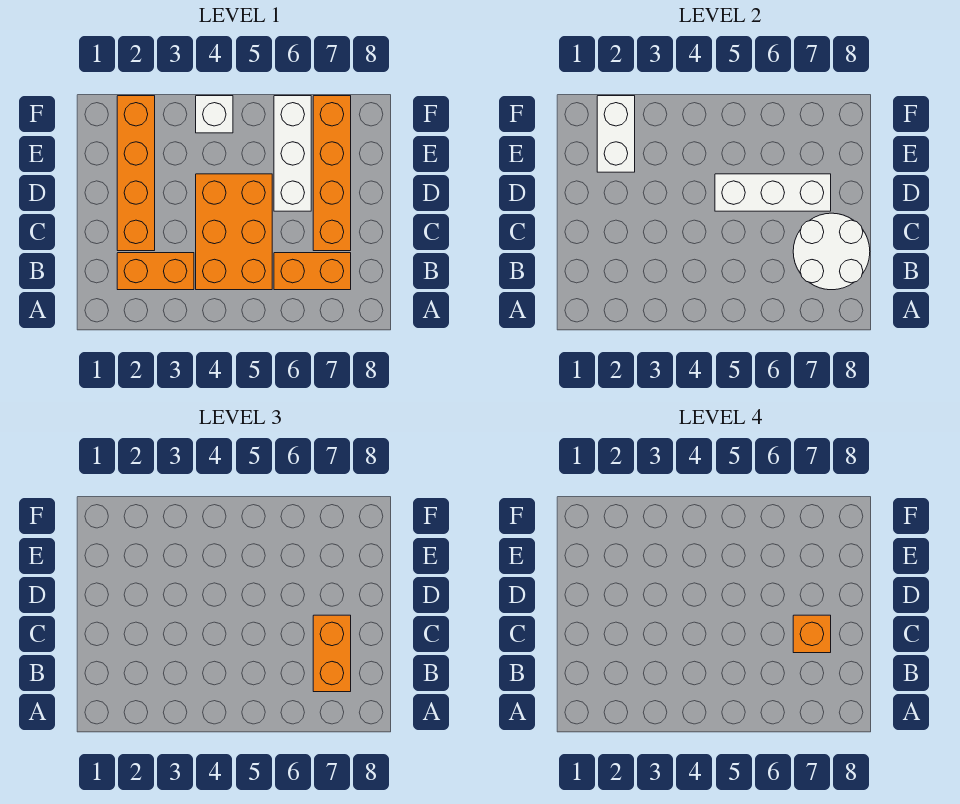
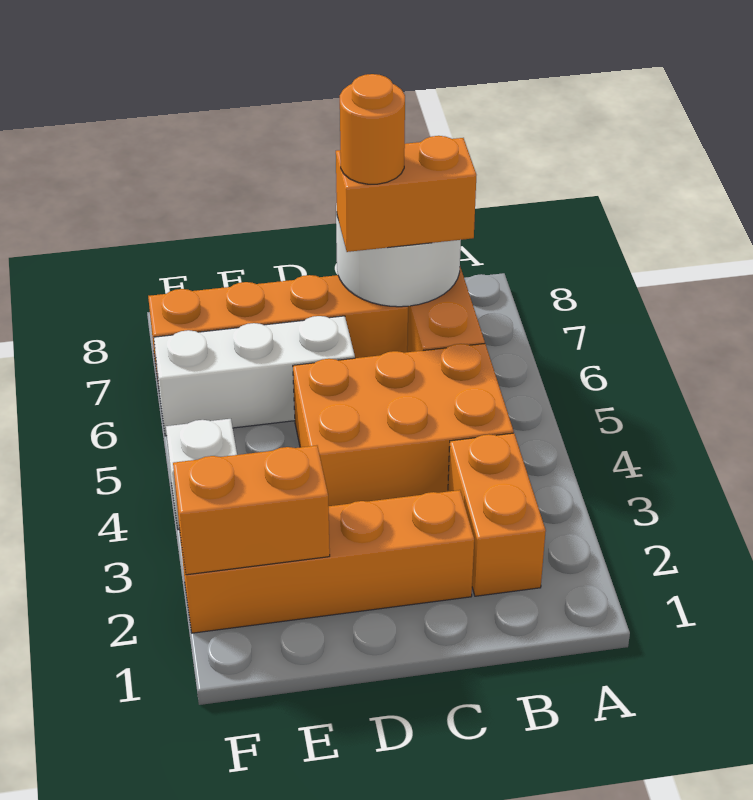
orange brick C7 level 4 -> orange round brick C7 level 4
white brick D5:D7 level 2 -> none
white brick E2:F2 level 2 -> orange brick E2:F2 level 2

